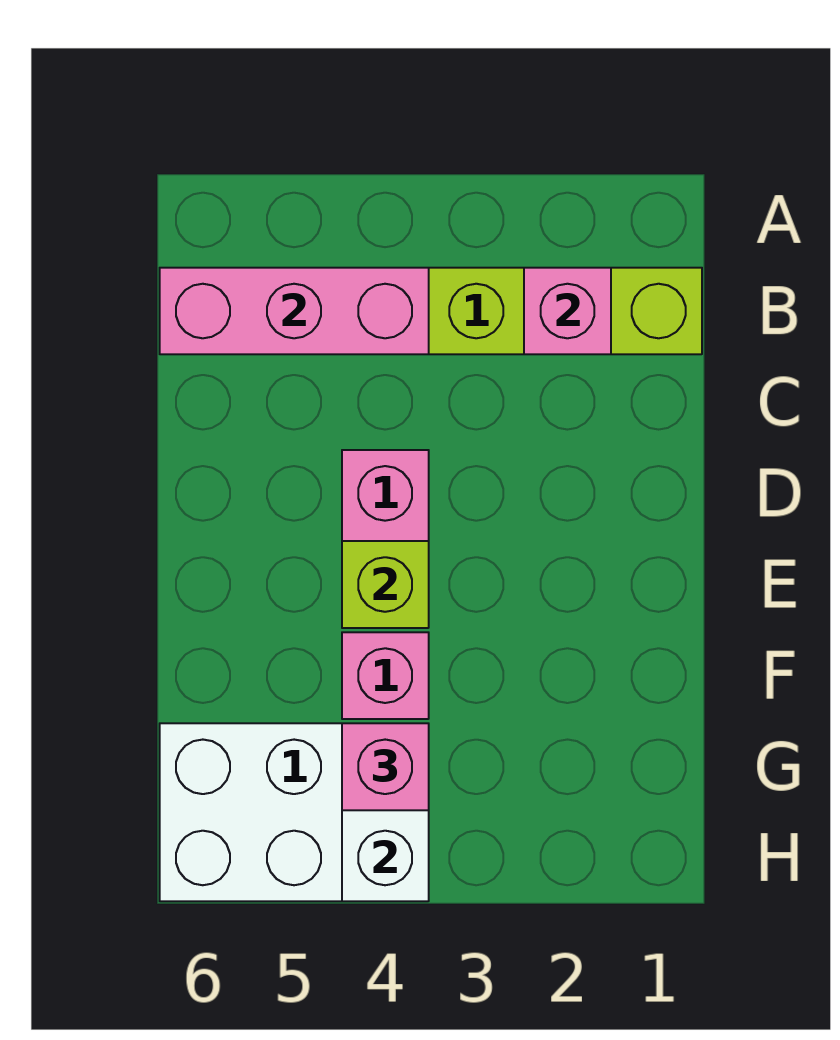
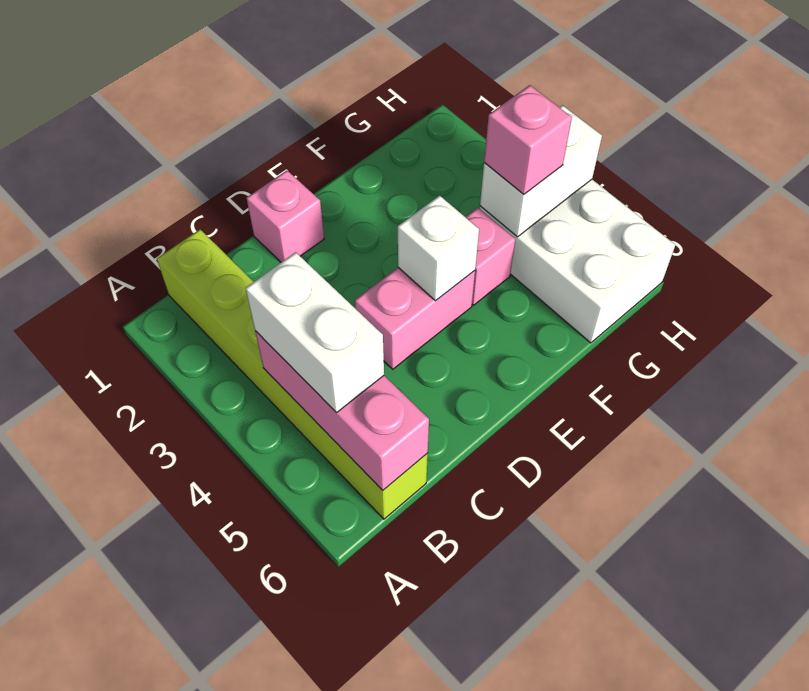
pink brick B2 level 2 -> pink brick D1 level 1
none -> white brick B4:B5 level 3
lime brick E4 level 2 -> white brick E4 level 2

